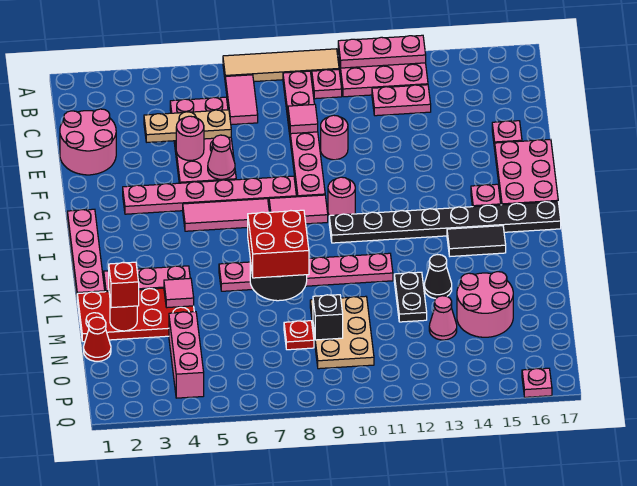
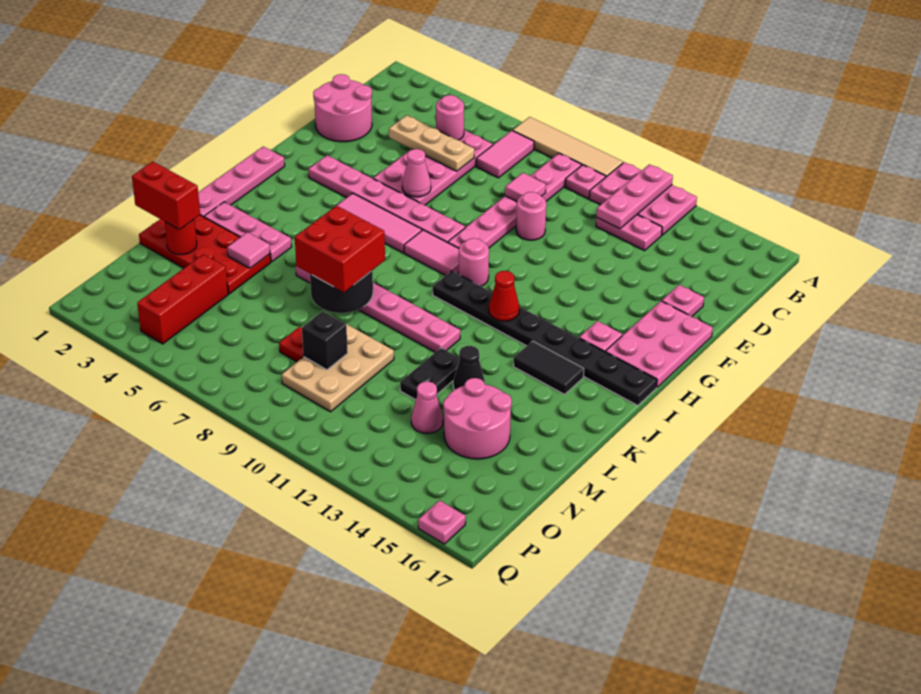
pink plate A11:A13 level 2 -> pink plate A12:C12 level 2
pink round brick E5 level 2 -> pink round brick C5 level 2
red brick M2 level 3 -> red brick M1:M2 level 3
red cone N1 level 1 -> red cone I12 level 2
pink brick N4:P4 level 1 -> red brick N4:P4 level 1

